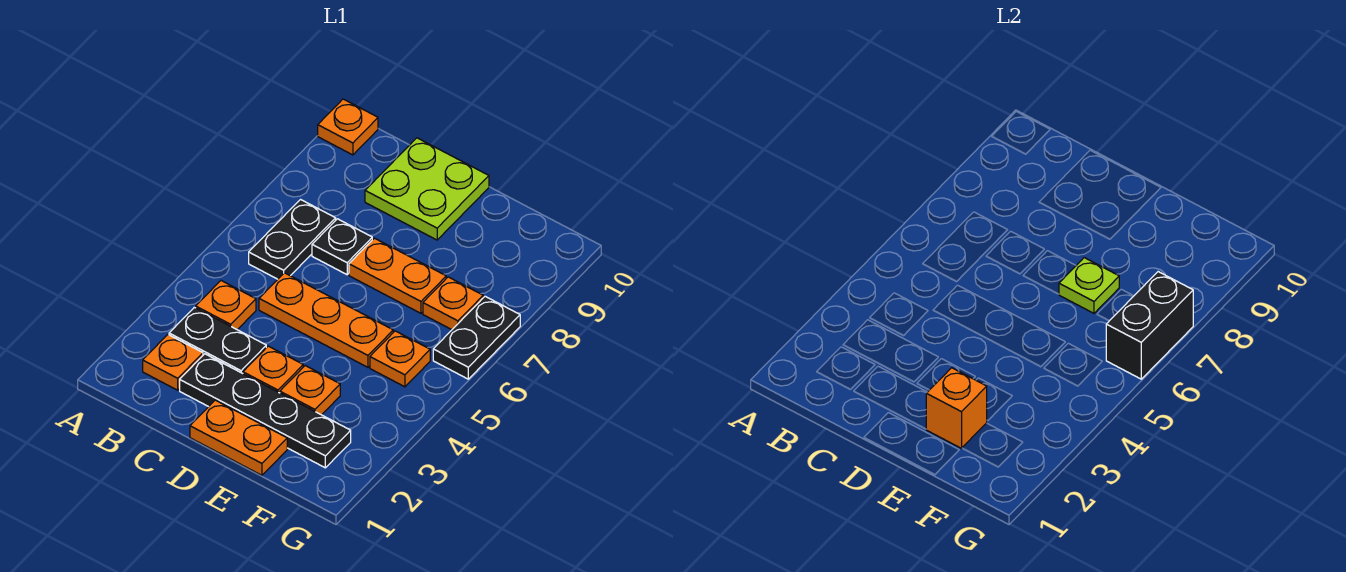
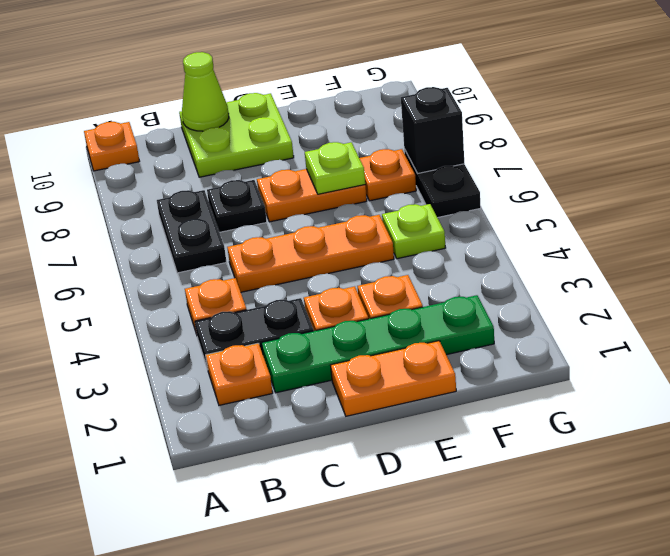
black plate C2:F2 level 1 -> green plate C2:F2 level 1
none -> lime cone C10 level 2
orange brick E2 level 2 -> none
orange plate F5 level 1 -> lime plate F5 level 1
black brick G6:G7 level 2 -> black brick G7 level 2

